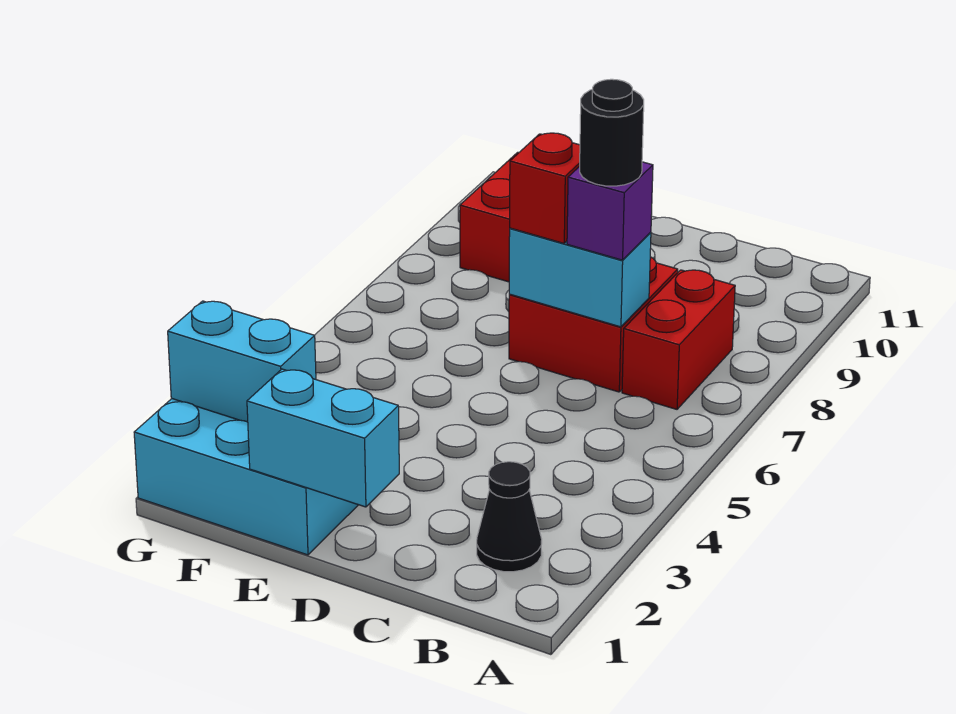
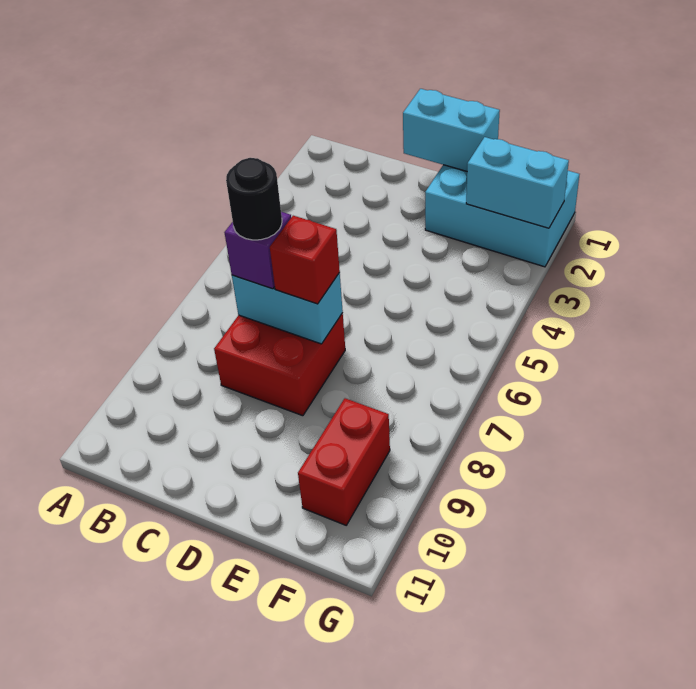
black cone B2 level 1 -> none
red brick B7:B8 level 1 -> none

